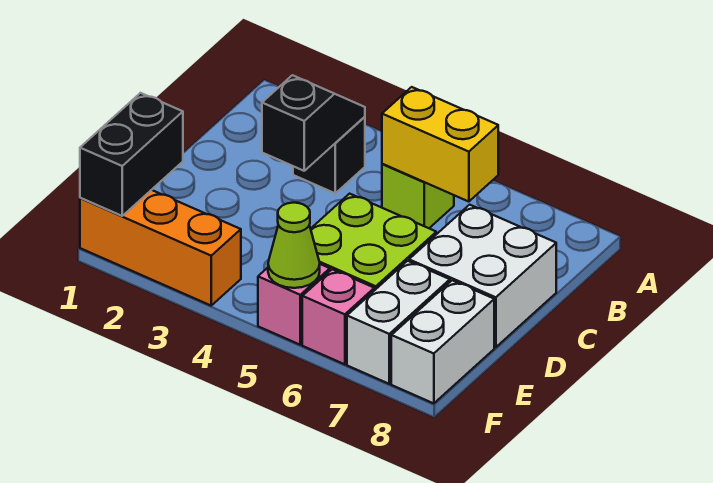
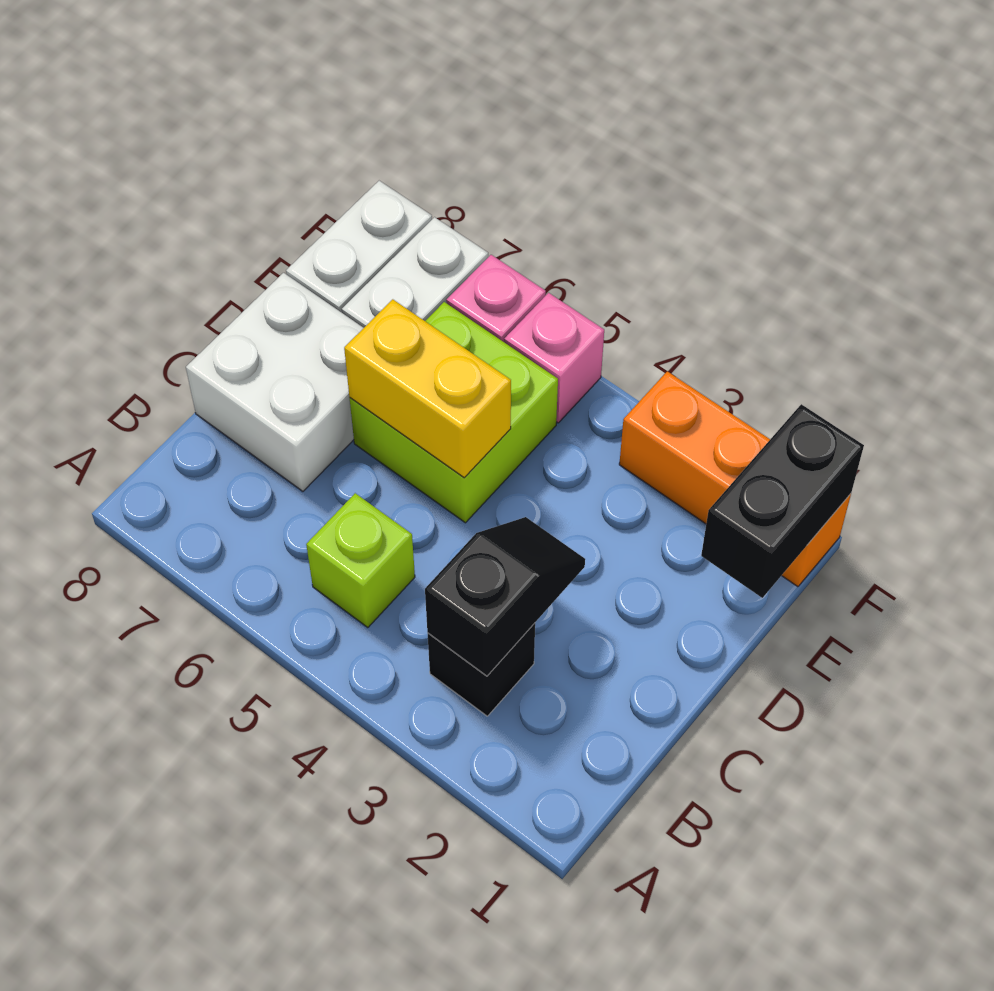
black slope B3:C3 level 2 top C -> black slope B3:C3 level 2 top B
yellow brick B5:B6 level 2 -> yellow brick D5:D6 level 2
lime cone F5 level 2 -> none

